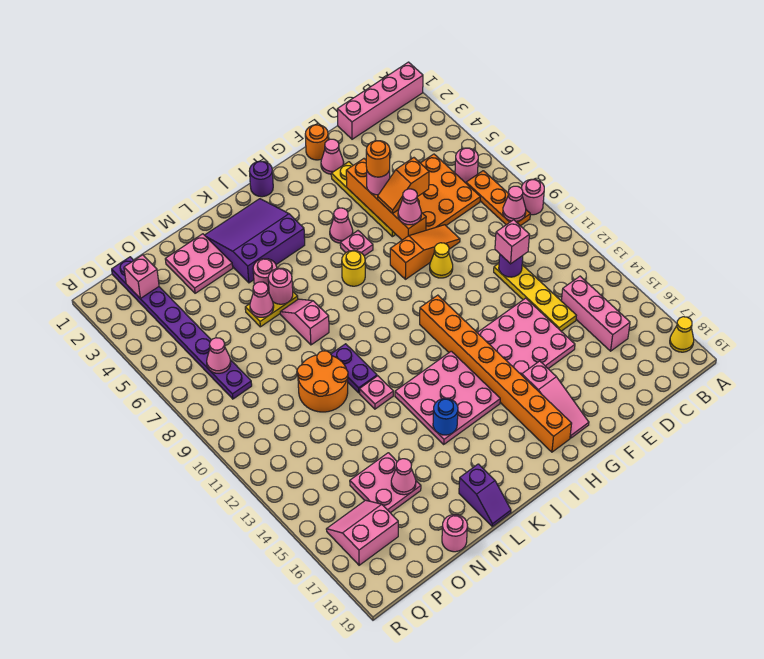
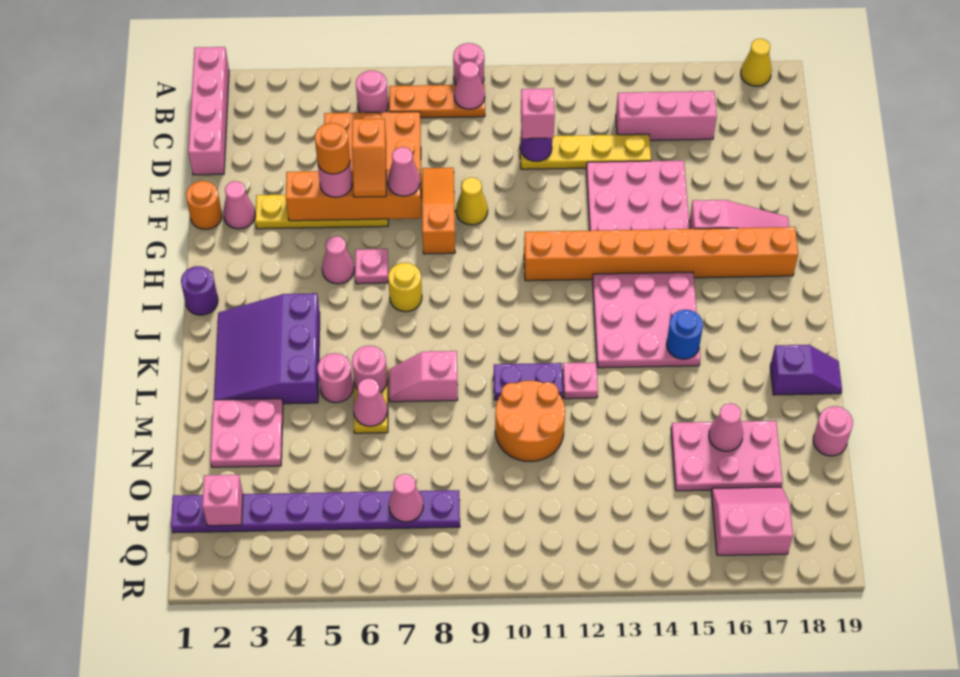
pink plate N15:O16 level 1 -> pink plate N15:O17 level 1
pink slope P16:Q17 level 1 top 17 -> pink slope P16:Q17 level 1 top Q

